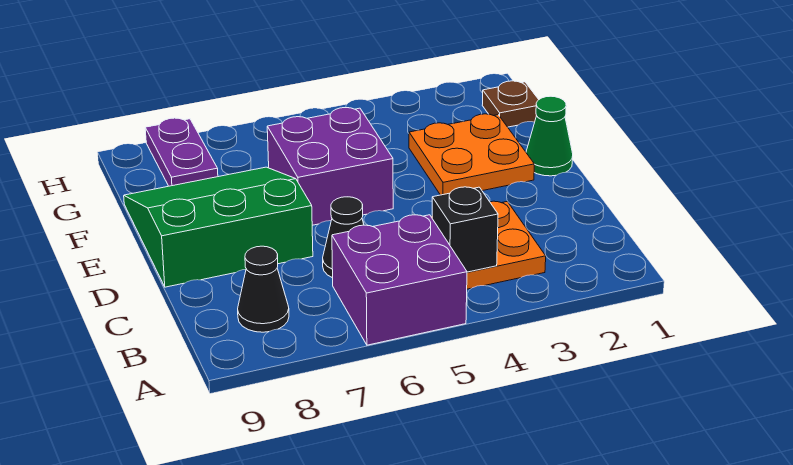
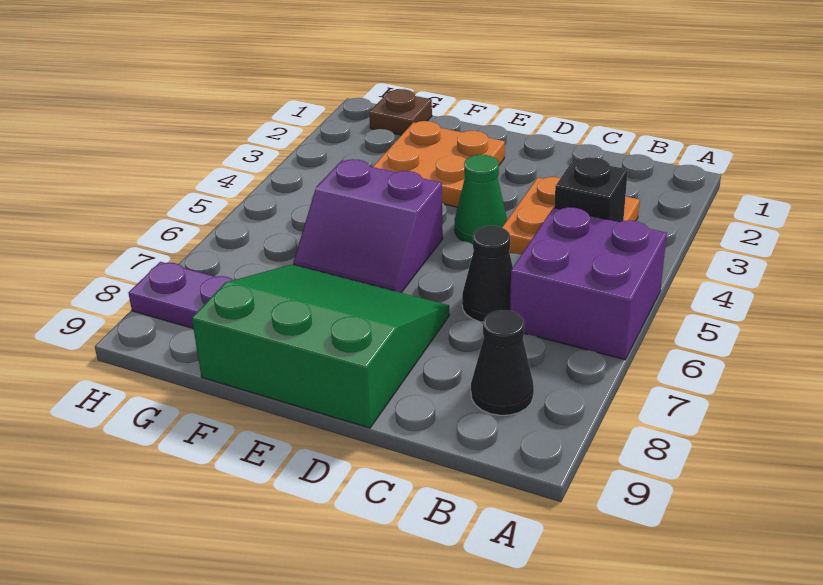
green slope D7:F9 level 1 top D -> green slope D7:F9 level 1 top 9
green cone E1 level 1 -> green cone D4 level 1
purple brick E5:F6 level 1 -> purple slope E5:F6 level 1 top 5

